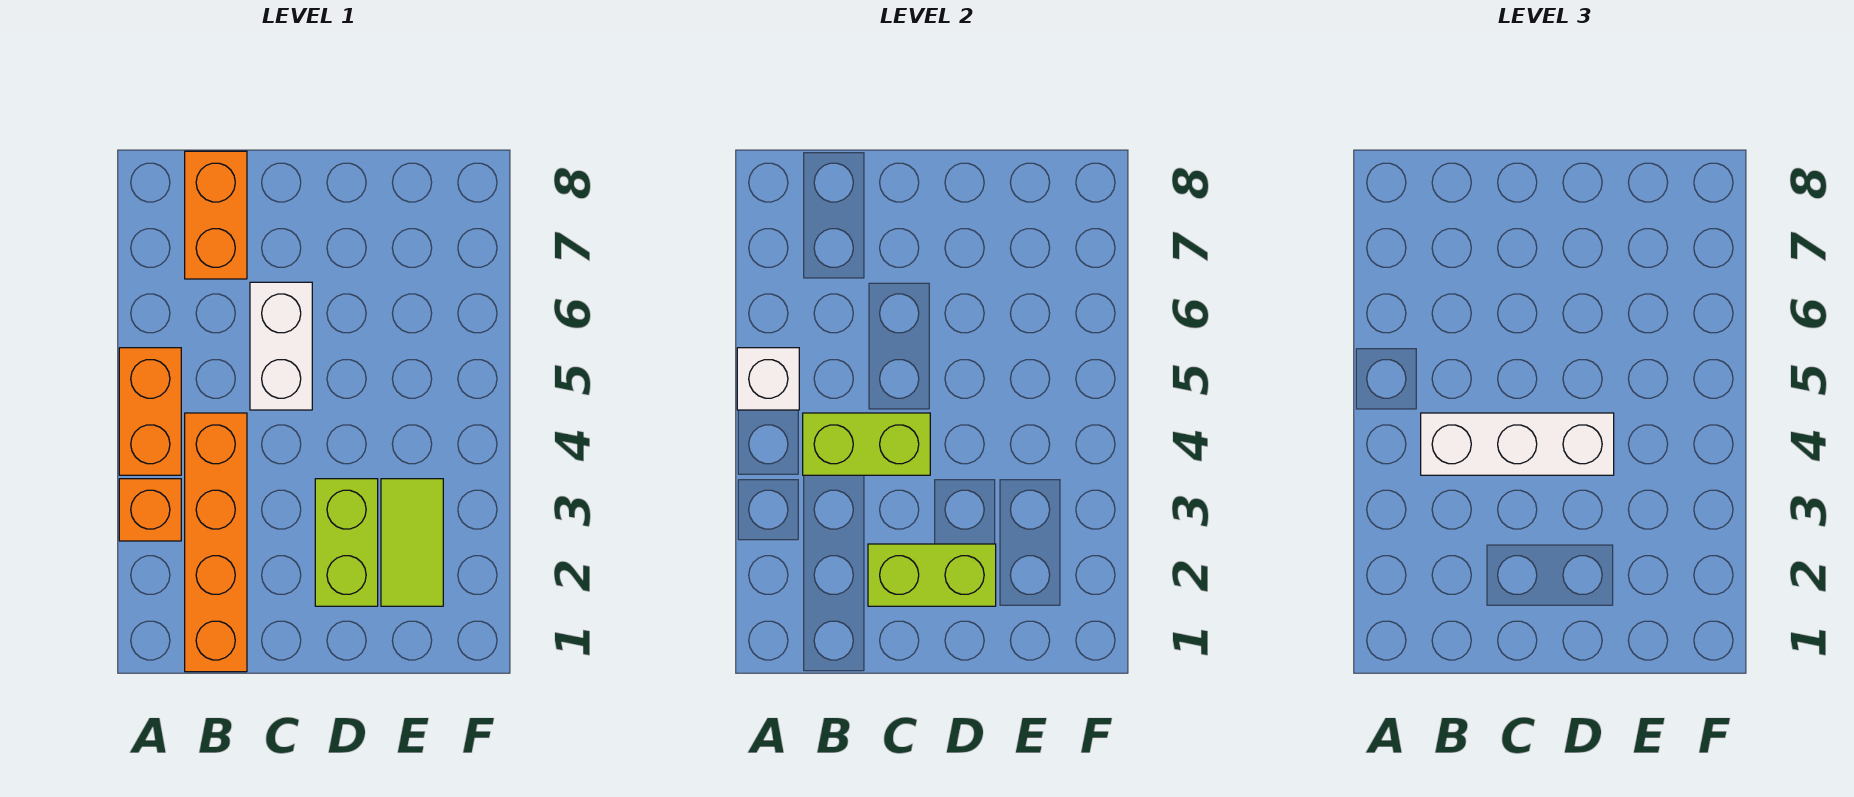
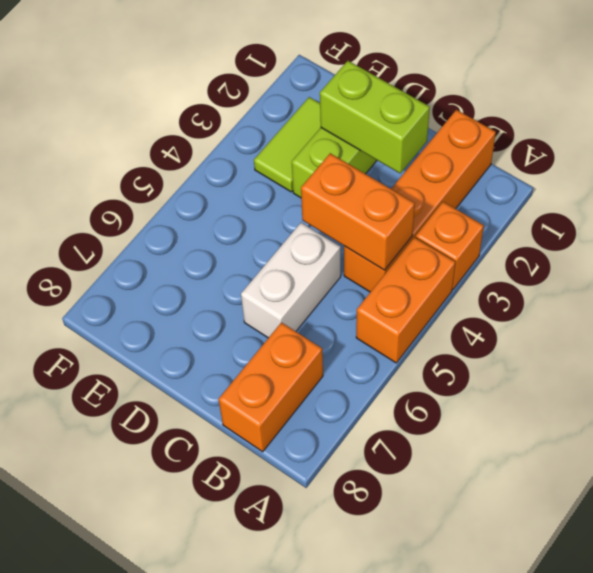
white brick A5 level 2 -> none
lime brick B4:C4 level 2 -> orange brick B4:C4 level 2
white brick B4:D4 level 3 -> none

